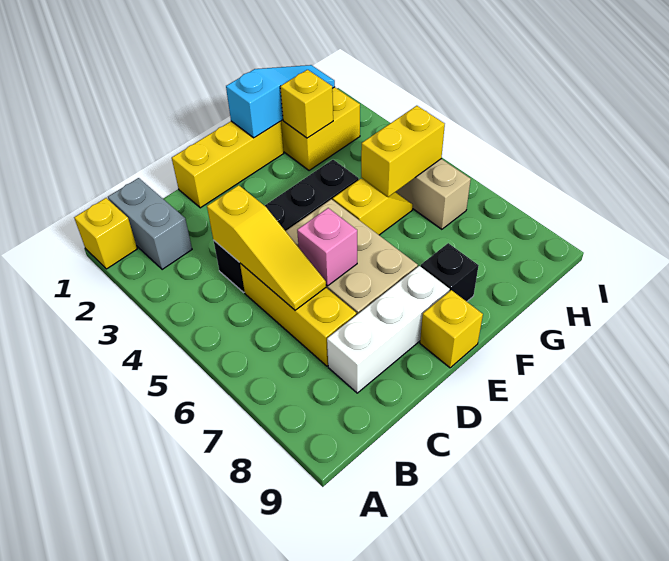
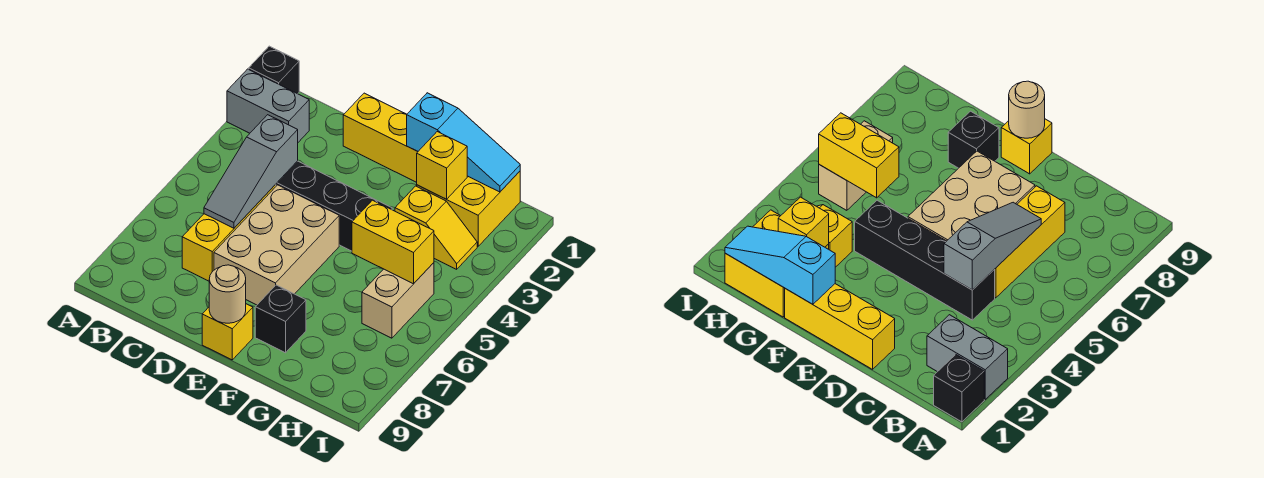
yellow brick A1 level 1 -> black brick A1 level 1
grey brick B1:B2 level 1 -> grey brick A2:B2 level 1
yellow slope C4:C6 level 2 top 4 -> grey slope C4:C6 level 2 top 4
white brick C8:E8 level 1 -> none
pink brick D6 level 2 -> none
none -> tan round brick E9 level 2
yellow slope F5:G5 level 1 top F -> yellow slope G3:H3 level 1 top G

